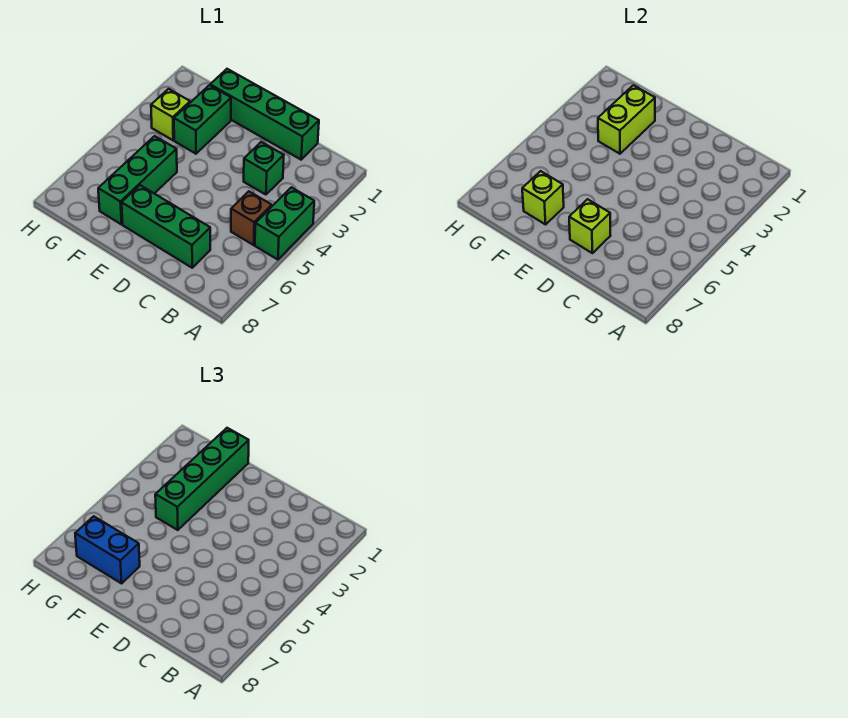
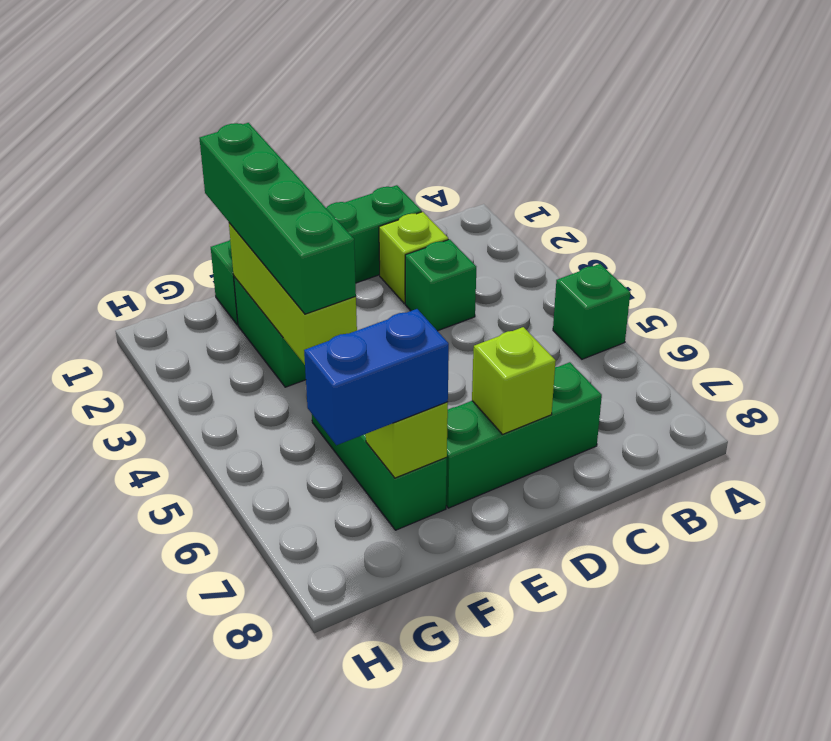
green brick A4:A5 level 1 -> green brick A5 level 1
brown brick B5 level 1 -> none
lime brick F2:F3 level 2 -> lime brick F2:F4 level 2
lime brick G3 level 1 -> lime brick C2 level 1

